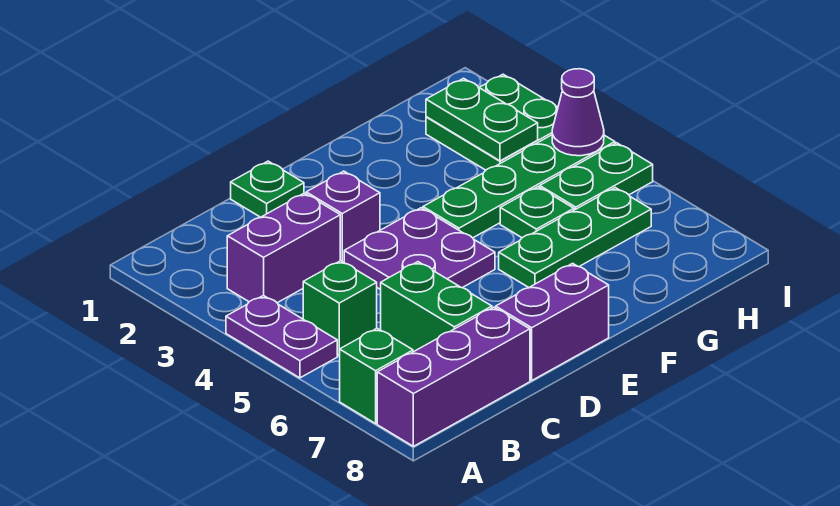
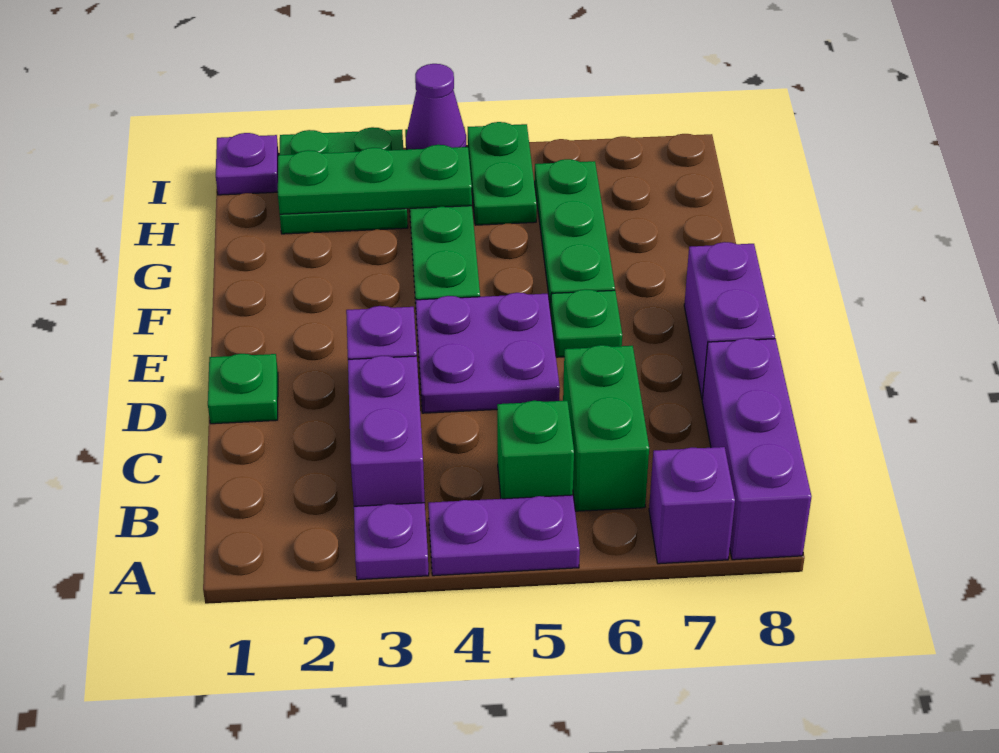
none -> purple plate A3 level 1
green brick A7 level 1 -> purple brick A7 level 1
green brick C6:C7 level 1 -> green brick B6:C6 level 1
green plate G5 level 1 -> green plate E6 level 1
green plate H2:H3 level 2 -> green plate H2:H4 level 2
none -> purple plate I1 level 1

